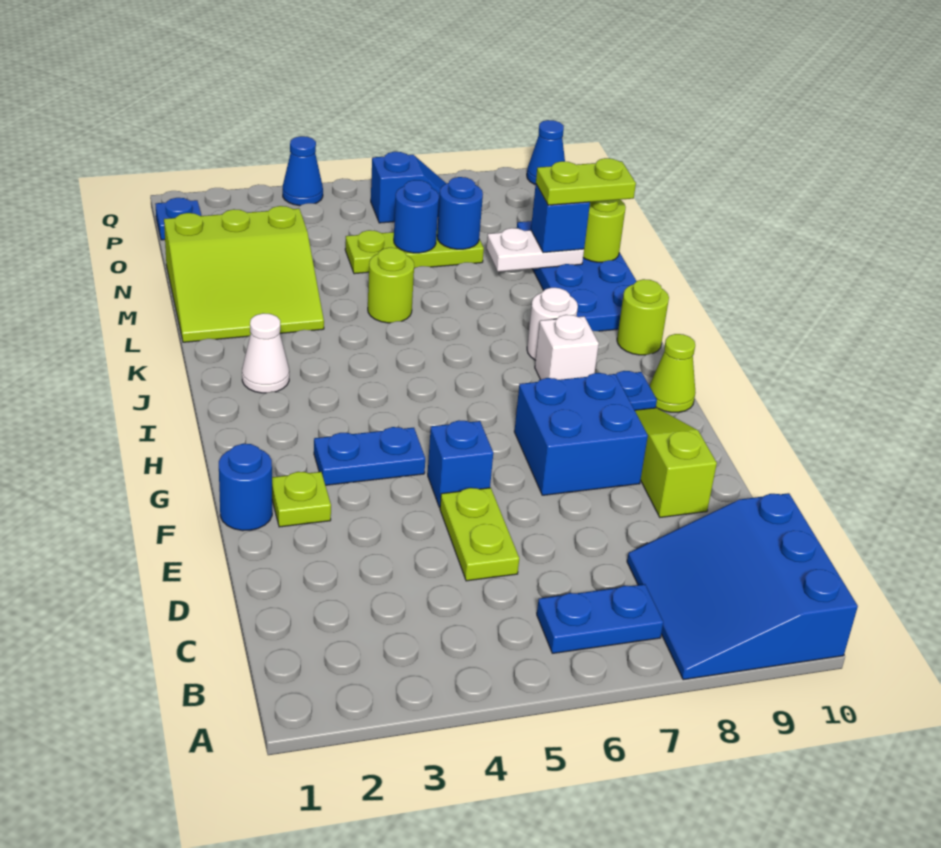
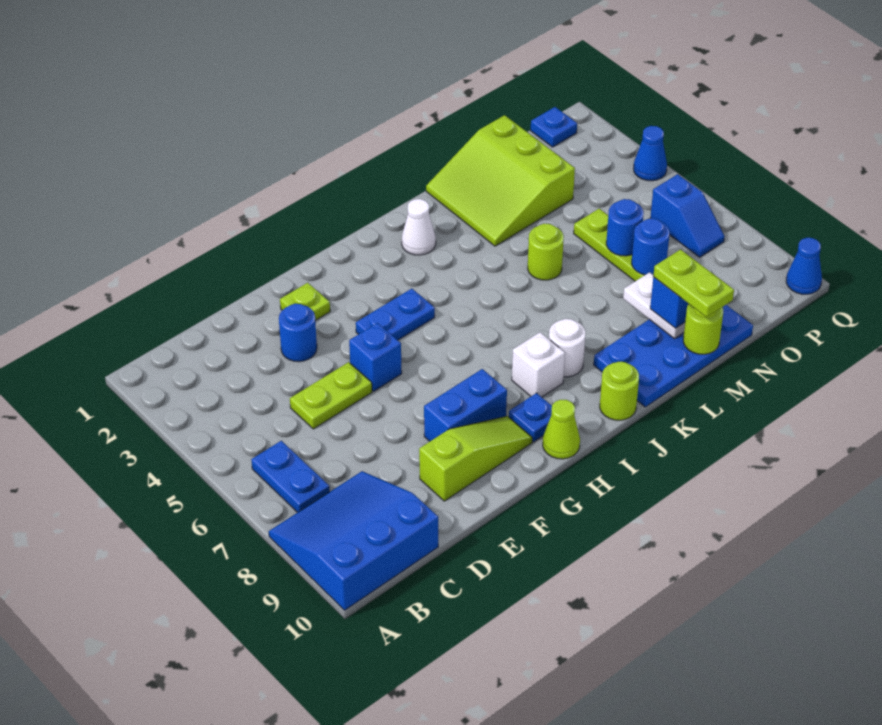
blue round brick F1 level 1 -> blue round brick E3 level 1
blue brick F7:G8 level 1 -> blue brick F8:G8 level 1
blue plate G3:G4 level 1 -> blue plate G4:H4 level 1

